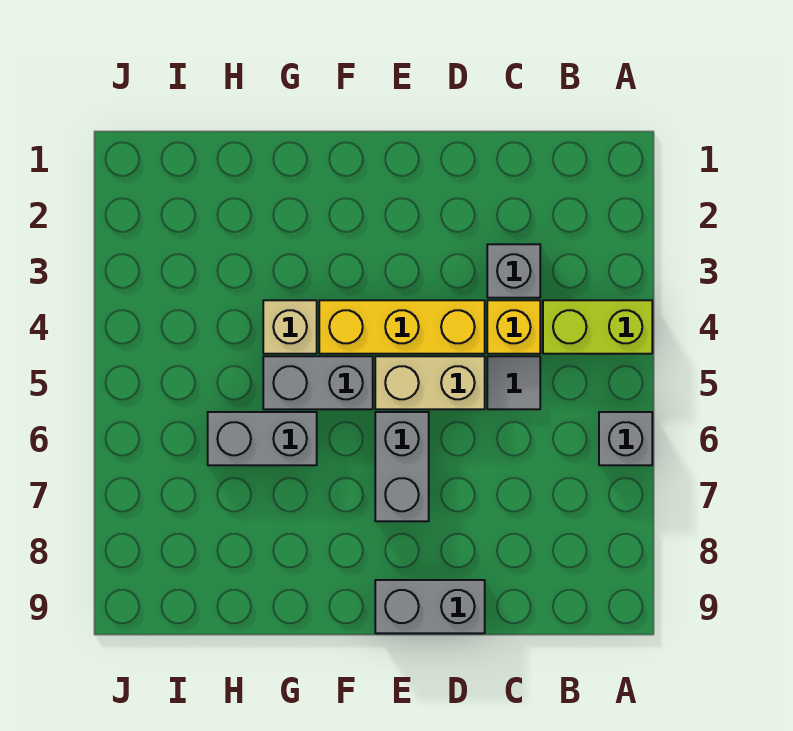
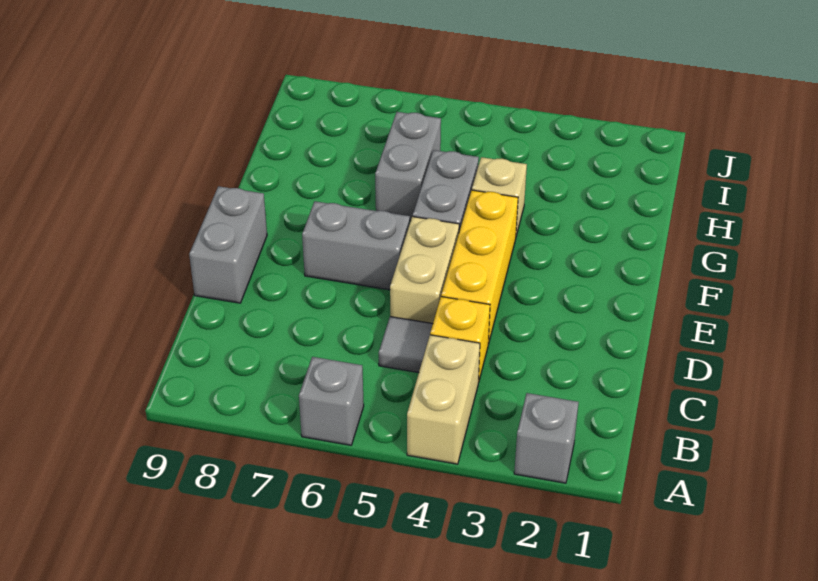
lime brick A4:B4 level 1 -> tan brick A4:B4 level 1
grey brick C3 level 1 -> grey brick A2 level 1

